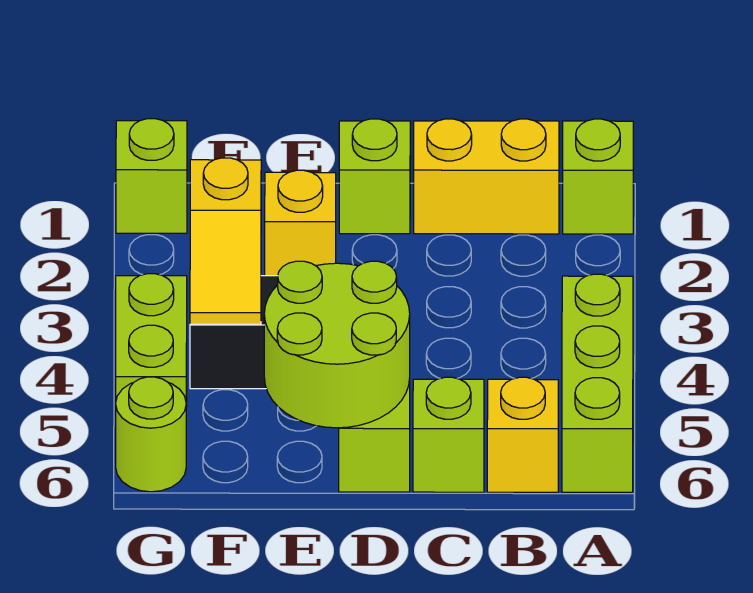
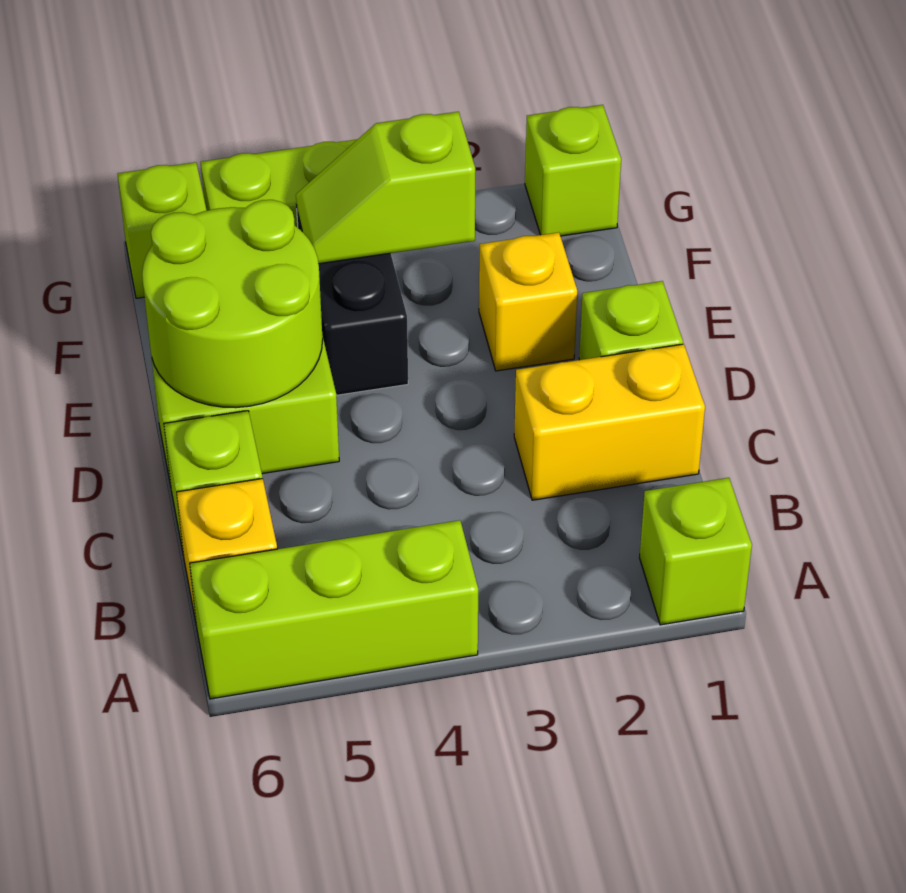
yellow brick B1:C1 level 1 -> yellow brick C1:C2 level 1
yellow slope F3:F4 level 2 top 3 -> lime slope F3:F4 level 2 top 3
lime round brick G6 level 1 -> lime brick G6 level 1

